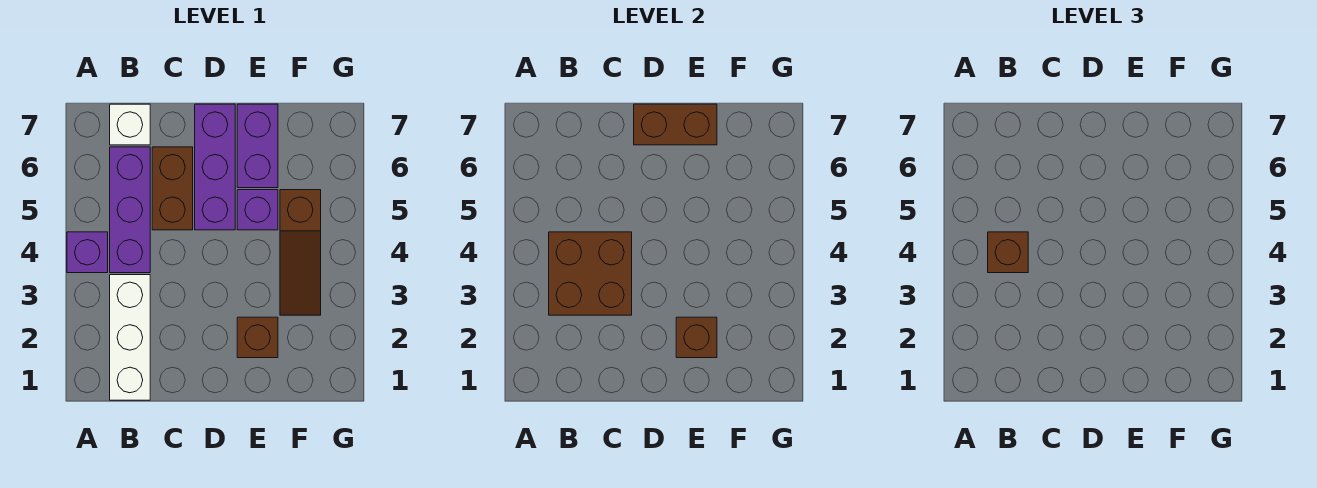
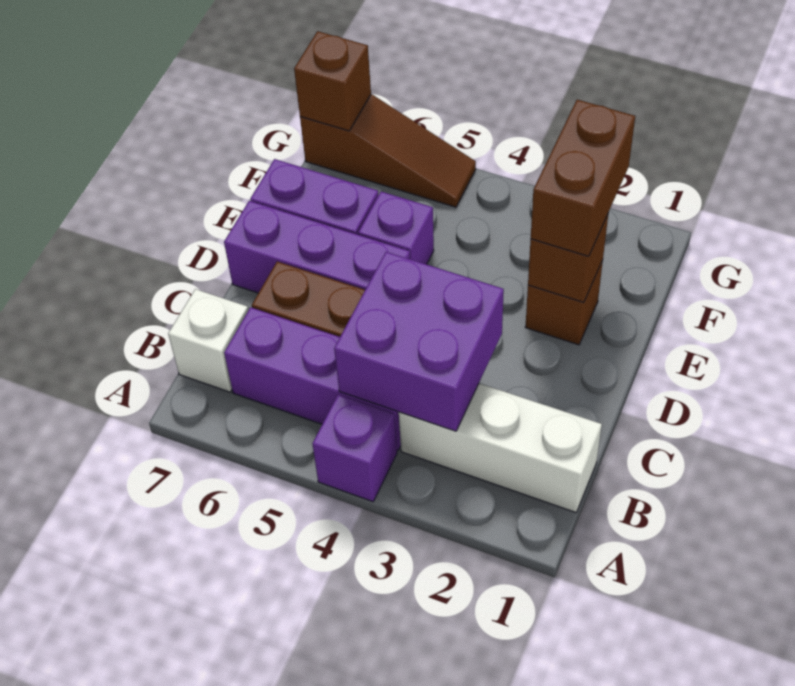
brown brick B3:C4 level 2 -> purple brick B3:C4 level 2
brown brick B4 level 3 -> brown brick G7 level 2
brown brick D7:E7 level 2 -> brown brick E2:F2 level 3
brown slope F3:F5 level 1 top 5 -> brown slope G5:G7 level 1 top 7

